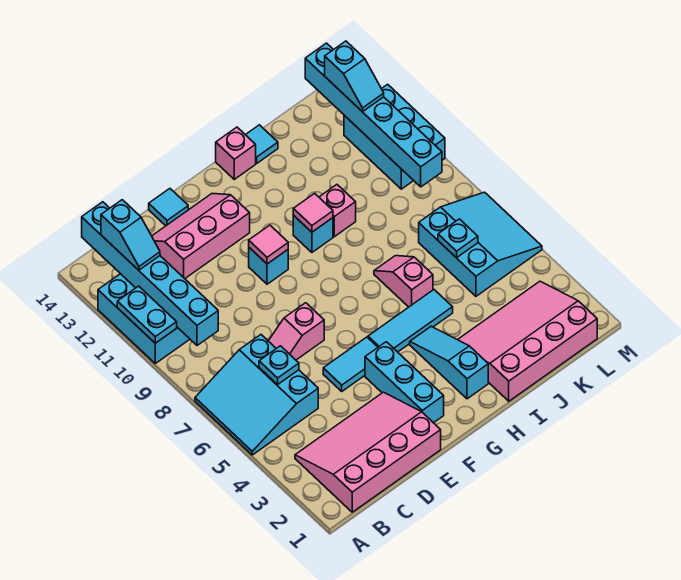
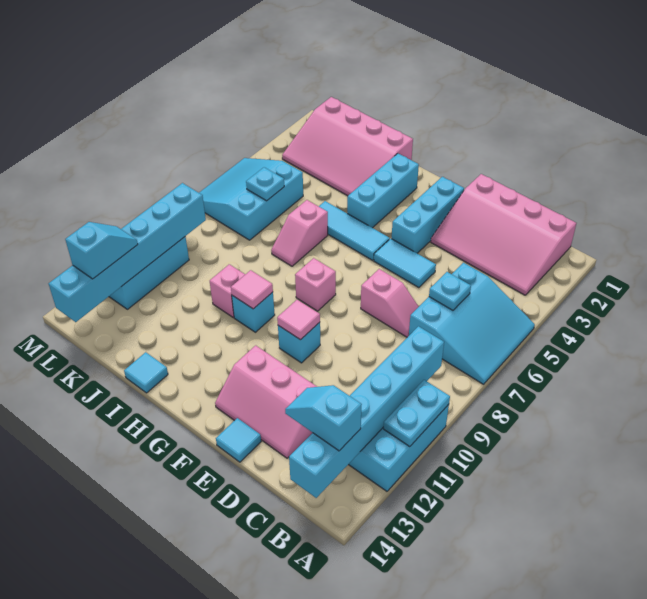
cyan slope B12:B13 level 3 top 13 -> cyan slope B13:C13 level 3 top B
cyan slope H2:H4 level 1 top 2 -> cyan brick H2:H4 level 1
pink brick H14 level 1 -> pink brick G8 level 1

